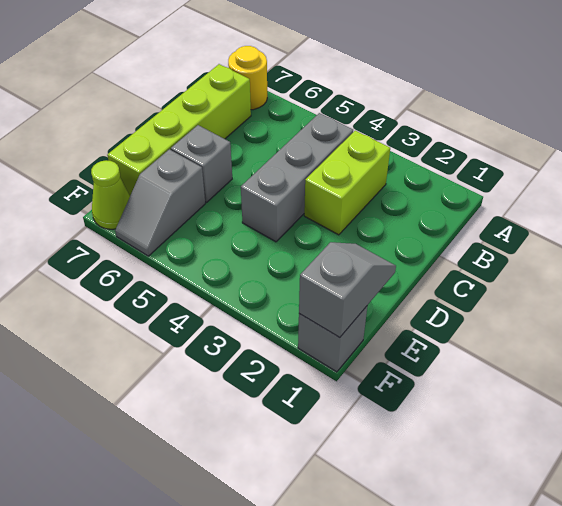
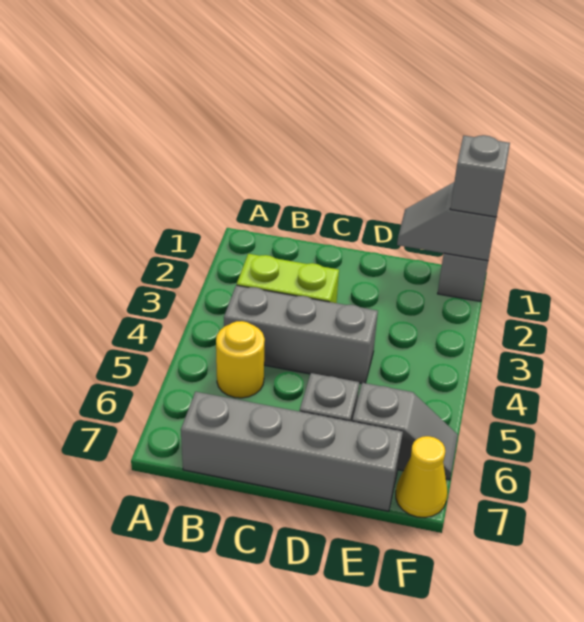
yellow round brick A7 level 1 -> yellow round brick B5 level 1
lime brick B7:E7 level 1 -> grey brick B7:E7 level 1
none -> grey brick F1 level 3
lime cone F7 level 1 -> yellow cone F7 level 1

